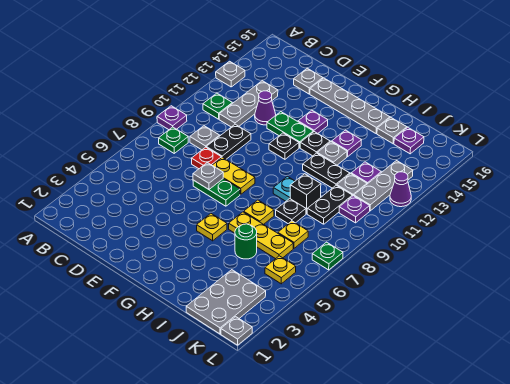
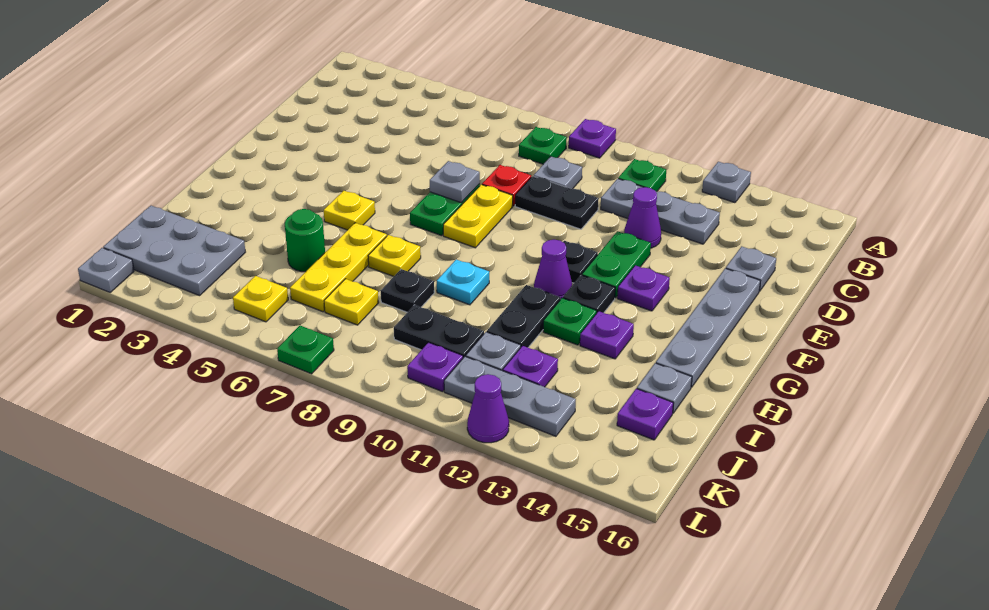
none -> purple cone G11 level 1
grey plate H12 level 1 -> green plate H12 level 1
black brick I9 level 1 -> none

